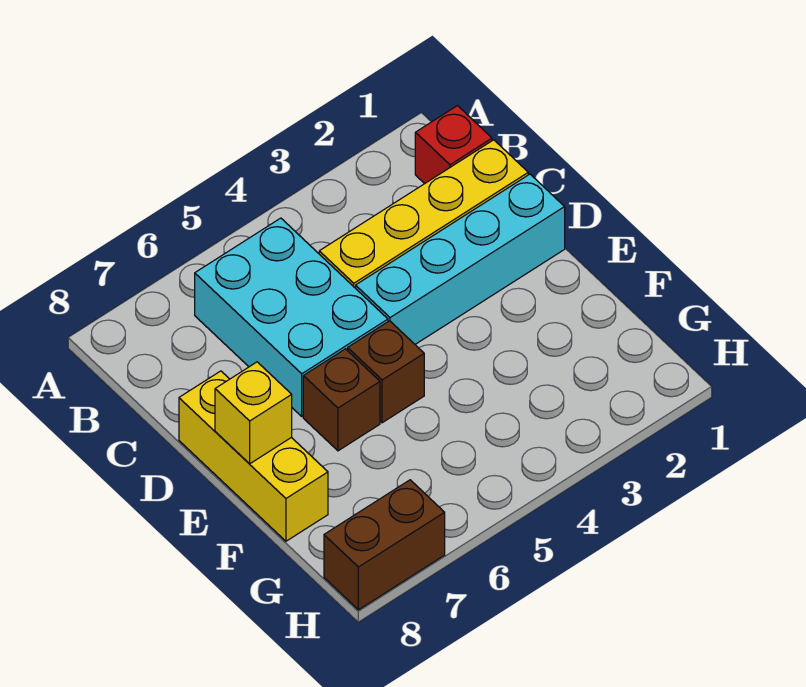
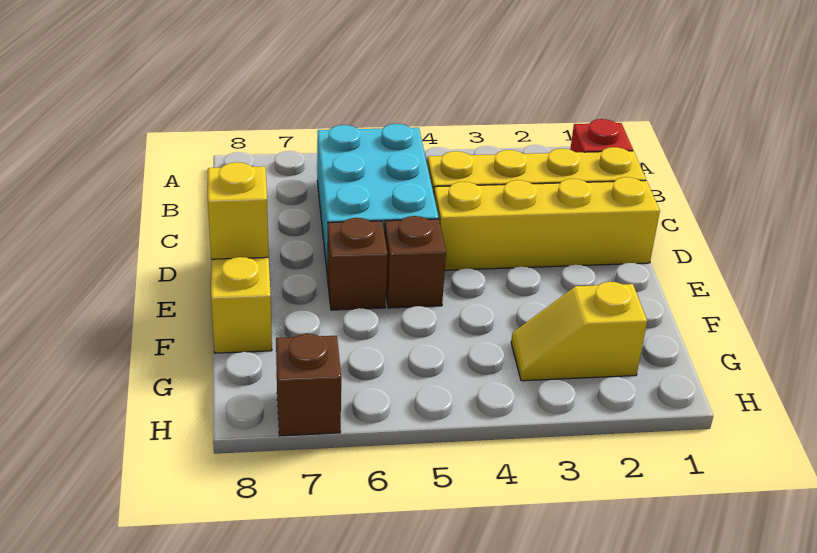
cyan brick D1:D4 level 1 -> yellow brick D1:D4 level 1
none -> yellow slope G2:G3 level 1 top 2
brown brick H7:H8 level 1 -> brown brick H7 level 1

